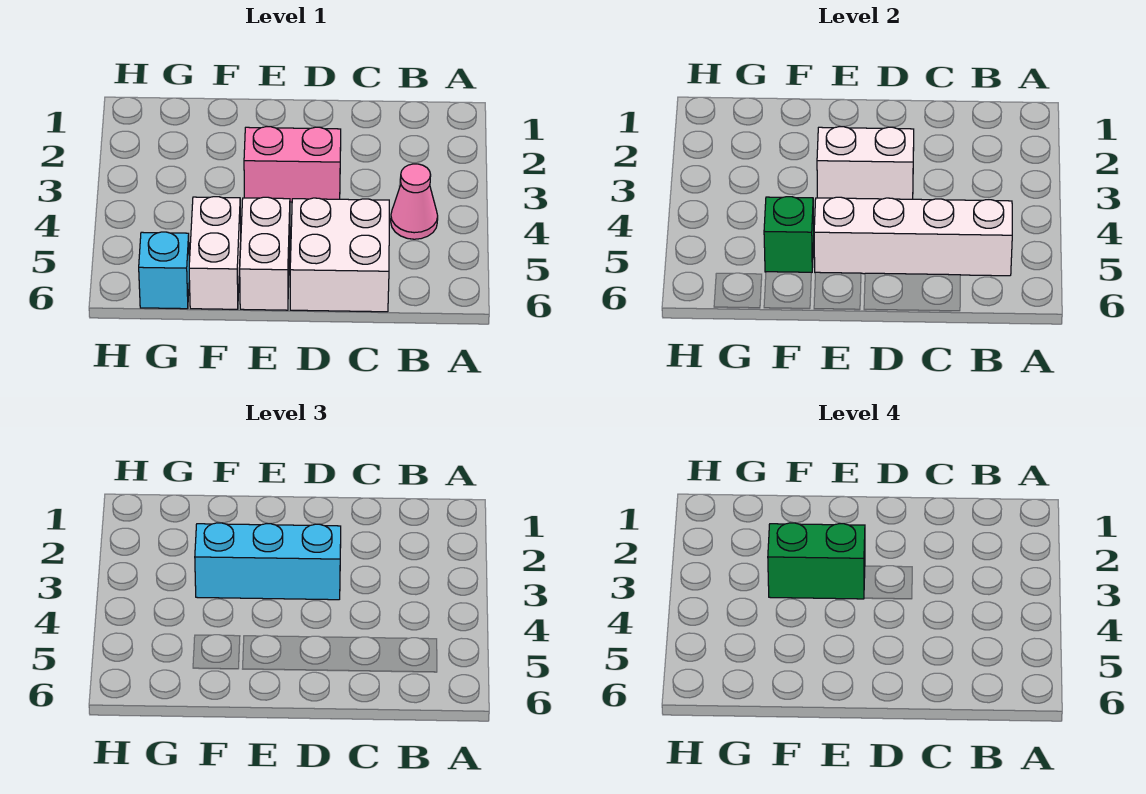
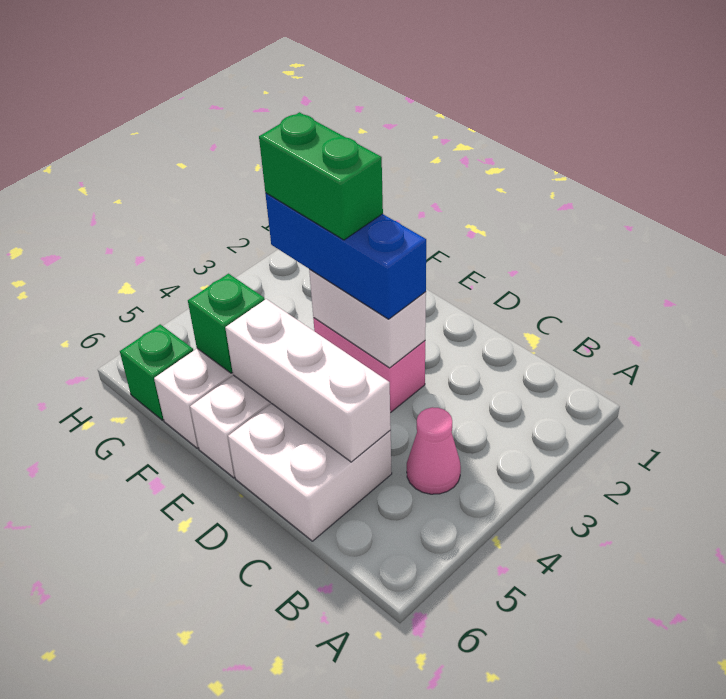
white brick B5:E5 level 2 -> white brick C5:E5 level 2
cyan brick D3:F3 level 3 -> blue brick D3:F3 level 3
cyan brick G6 level 1 -> green brick G6 level 1

